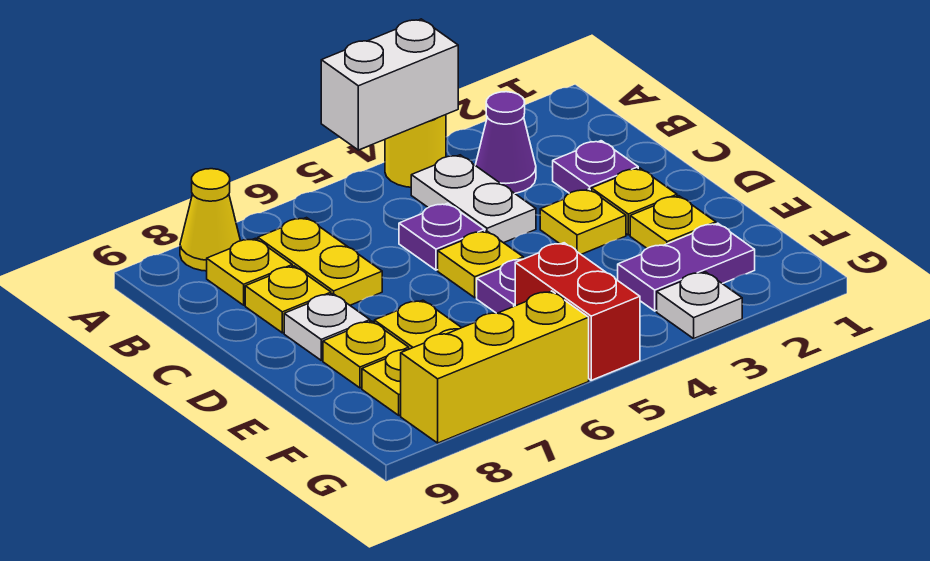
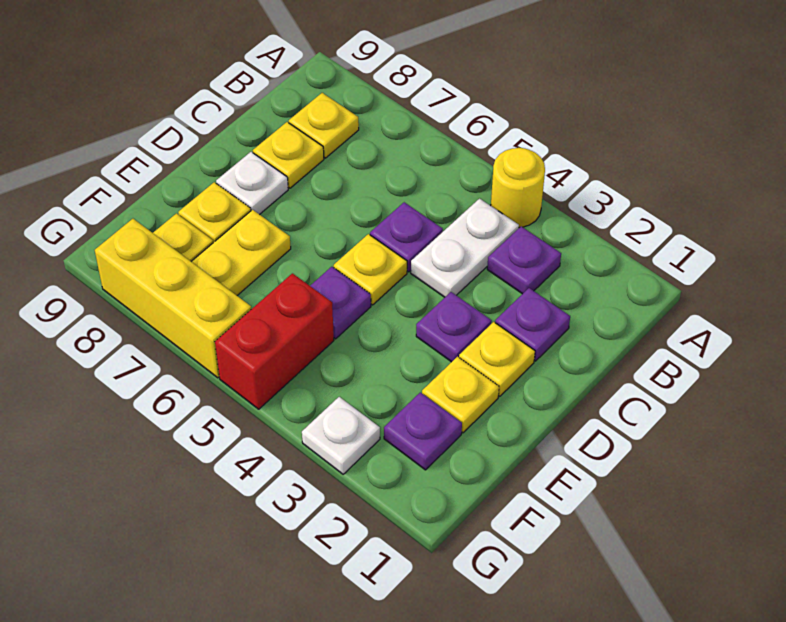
white brick A4:A5 level 2 -> none
yellow cone A8 level 1 -> none
purple cone B3 level 1 -> purple plate B3 level 1
yellow plate B7:C7 level 1 -> none
yellow plate D3 level 1 -> purple plate D3 level 1
purple plate F2:F3 level 1 -> purple plate F2 level 1

